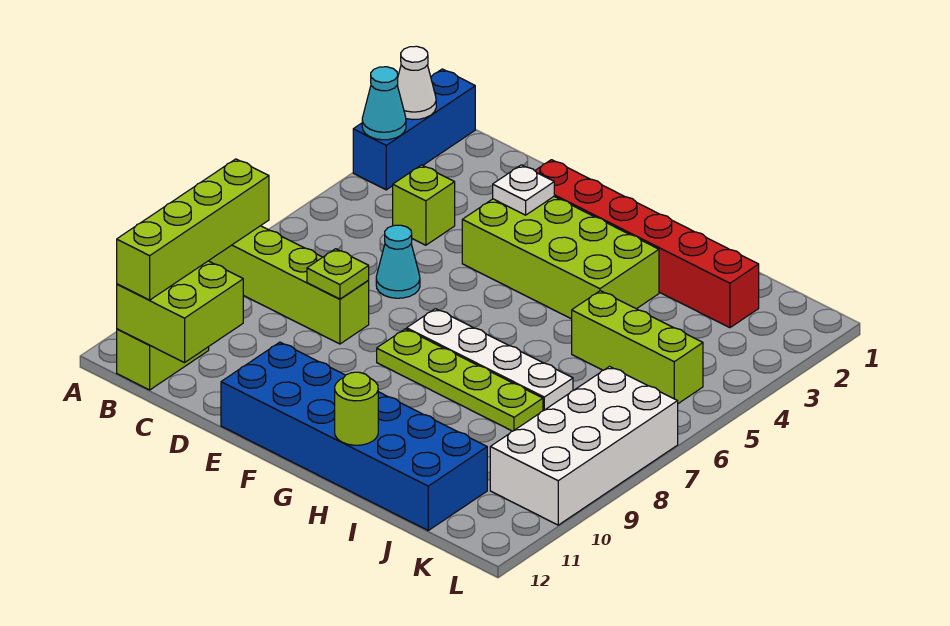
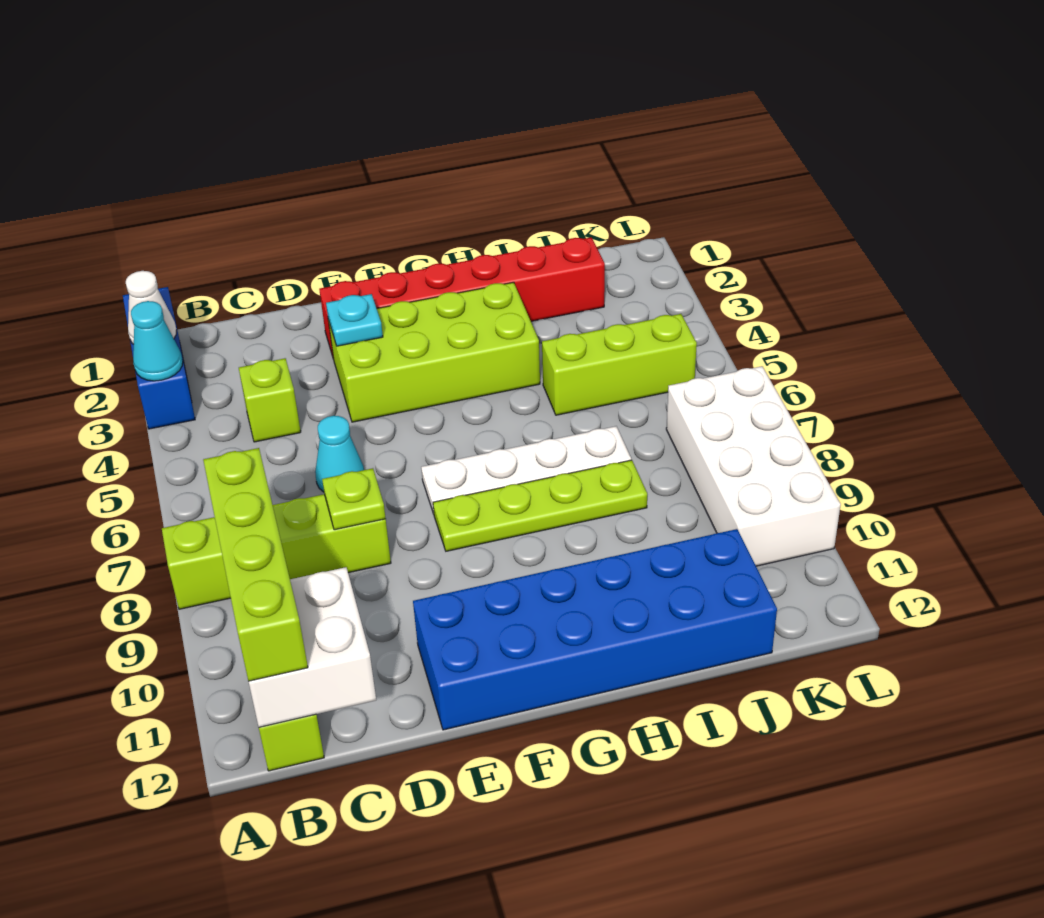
lime brick B11:C12 level 2 -> white brick B11:C12 level 2
white plate E3 level 2 -> cyan plate E3 level 2
lime round brick H12 level 2 -> none

